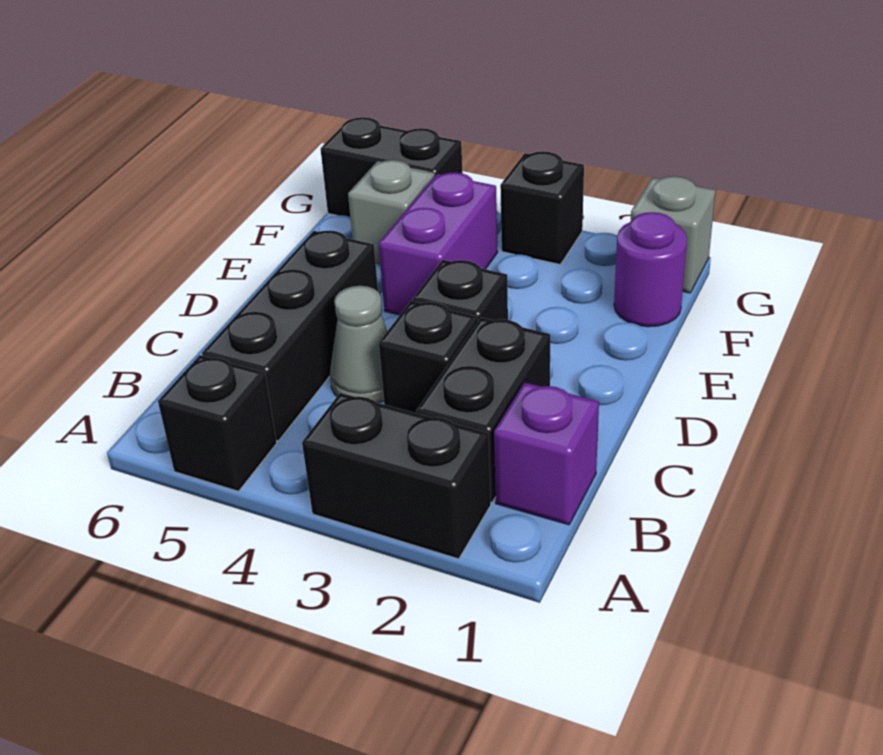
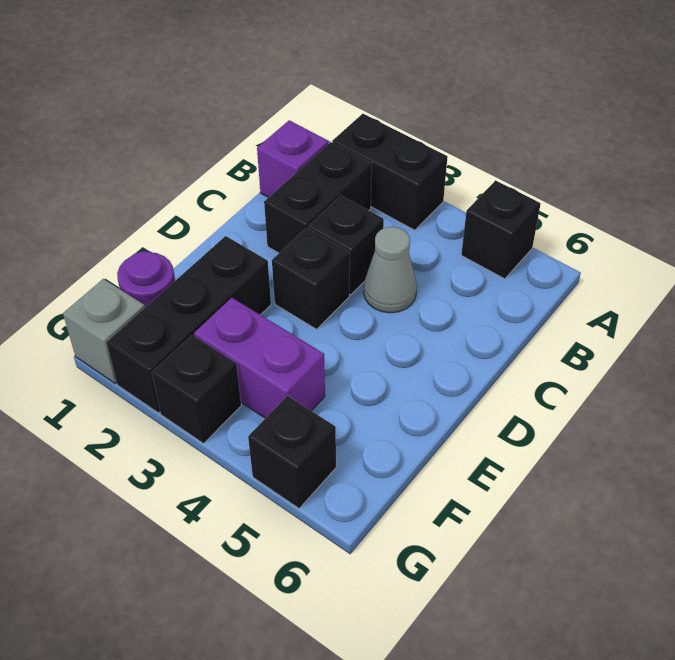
black brick B5:D5 level 1 -> black brick E2:G2 level 1
purple brick E4:F4 level 1 -> purple brick F3:F4 level 1
grey brick F5 level 1 -> none
black brick G5:G6 level 1 -> black brick G5 level 1

